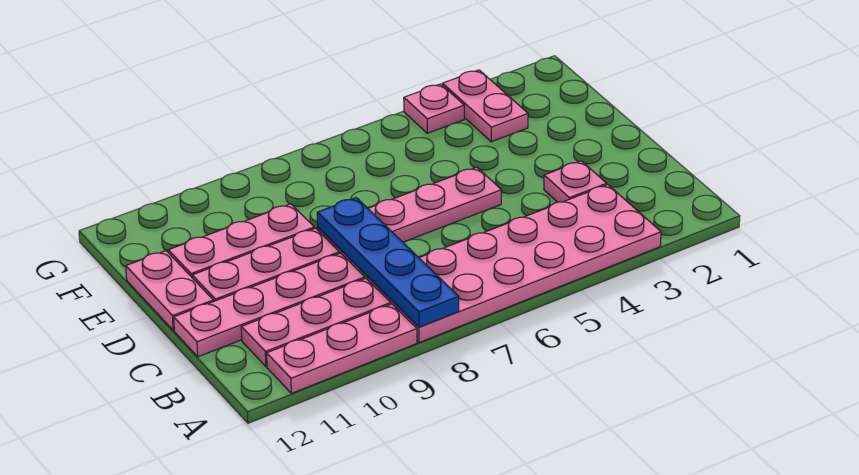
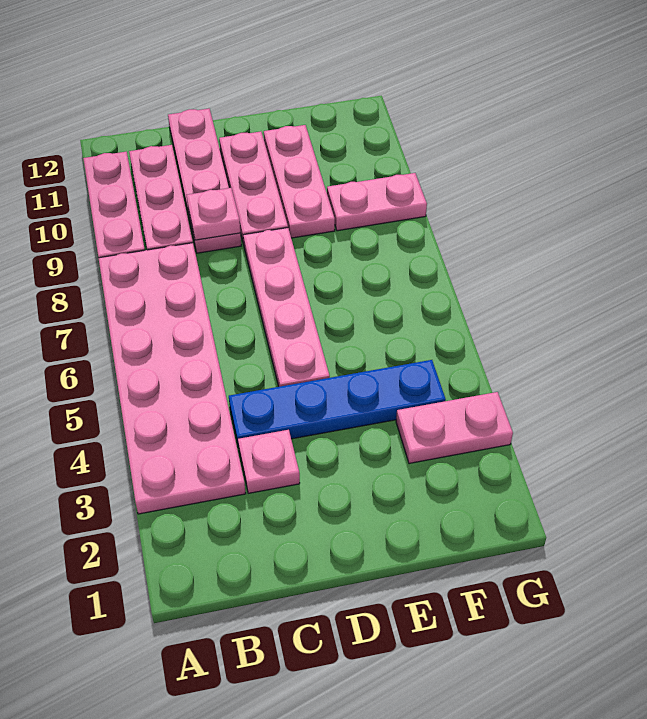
blue plate A8:D8 level 2 -> blue plate C4:F4 level 1
pink plate D12:E12 level 1 -> pink plate F9:G9 level 1
pink plate G4 level 1 -> pink plate C9 level 2

